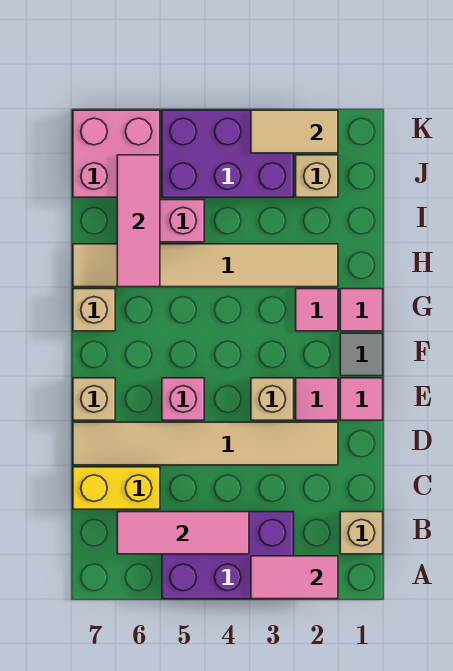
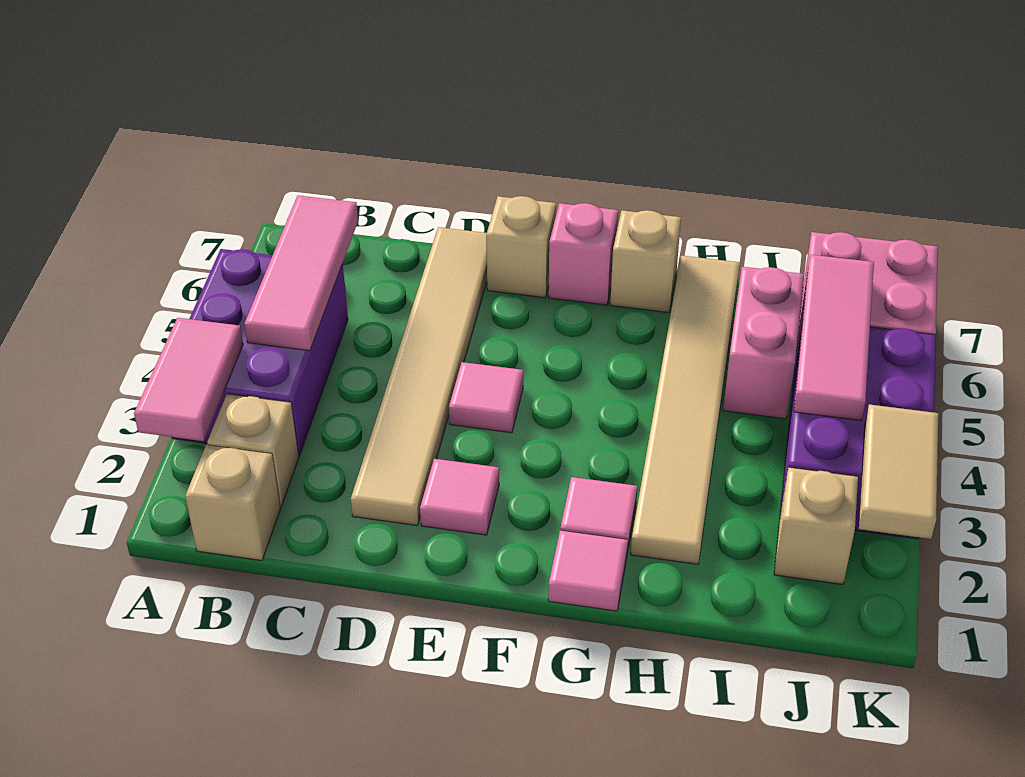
yellow brick C6:C7 level 1 -> none
pink tile E1 level 1 -> pink tile E4 level 1
tan brick E3 level 1 -> tan brick B2 level 1
pink brick E5 level 1 -> pink brick F7 level 1
grey tile F1 level 1 -> none
pink tile H6:J6 level 2 -> pink tile J4:J6 level 2

